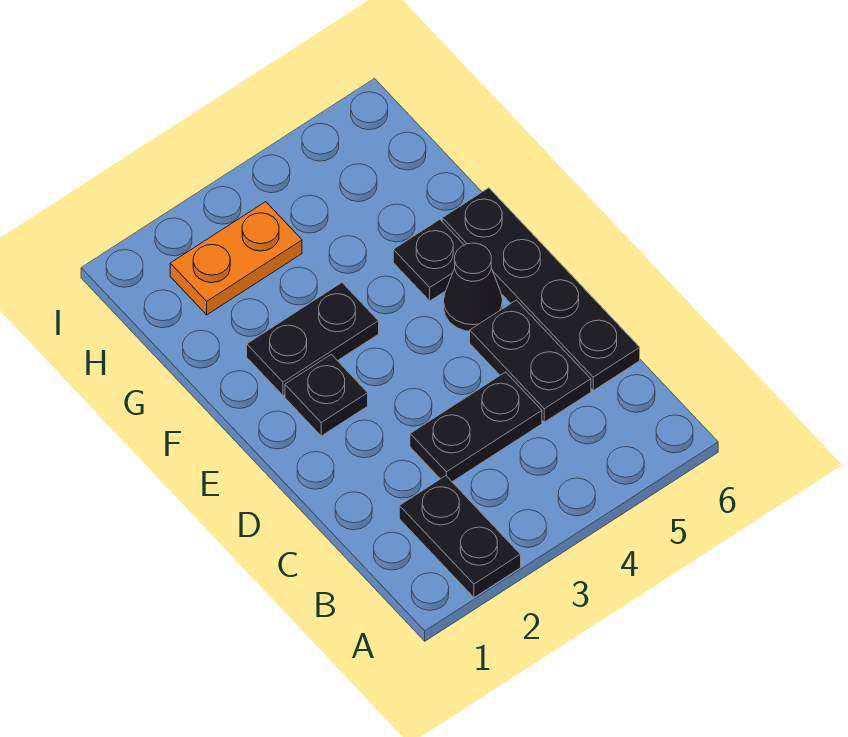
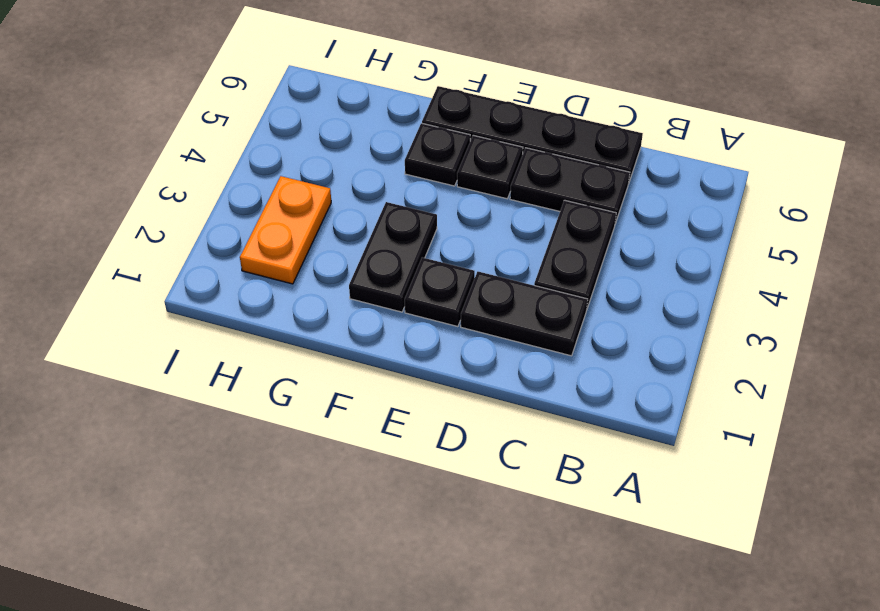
black plate A2:B2 level 1 -> black plate C2:D2 level 1
black cone E5 level 1 -> black plate E5 level 1

